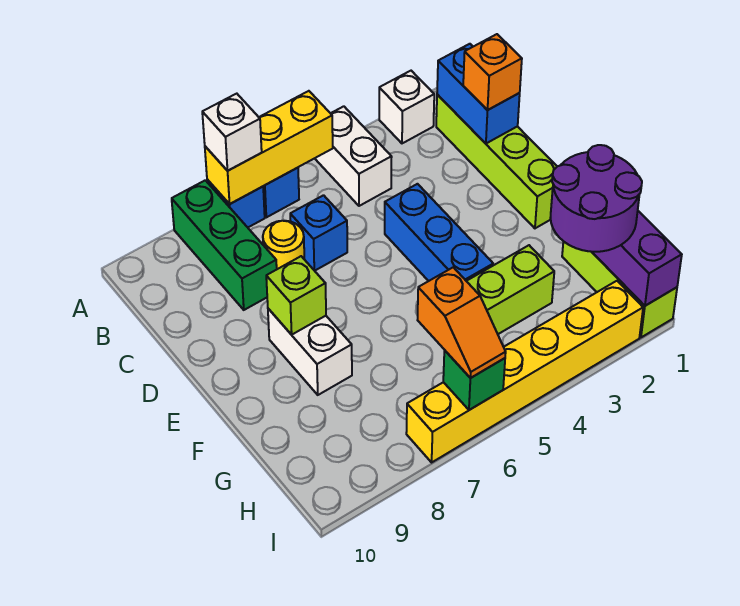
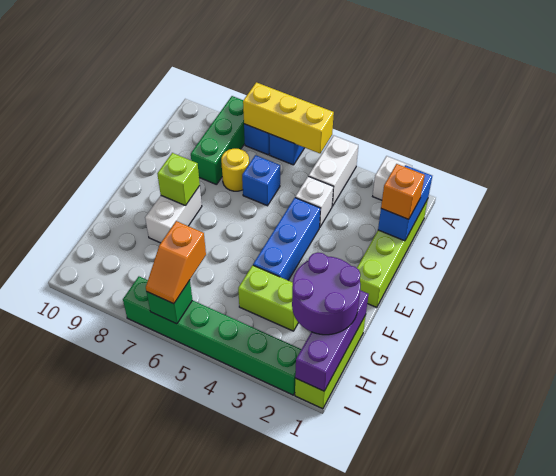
white brick A7 level 3 -> white brick C4 level 1
yellow brick I2:I7 level 1 -> green brick I2:I7 level 1

